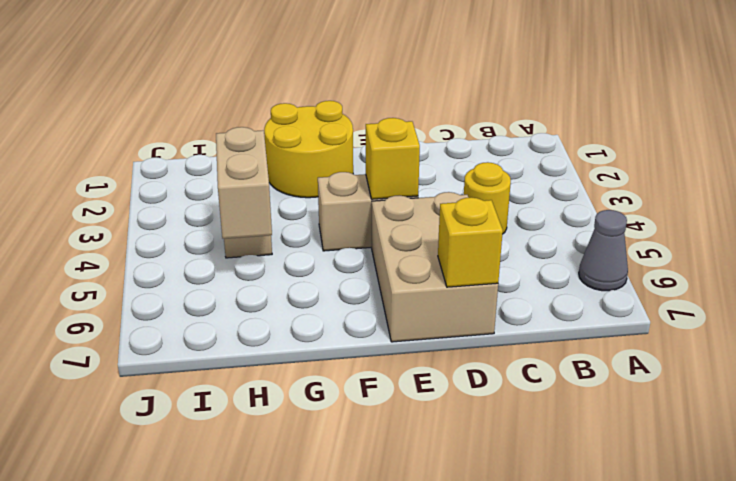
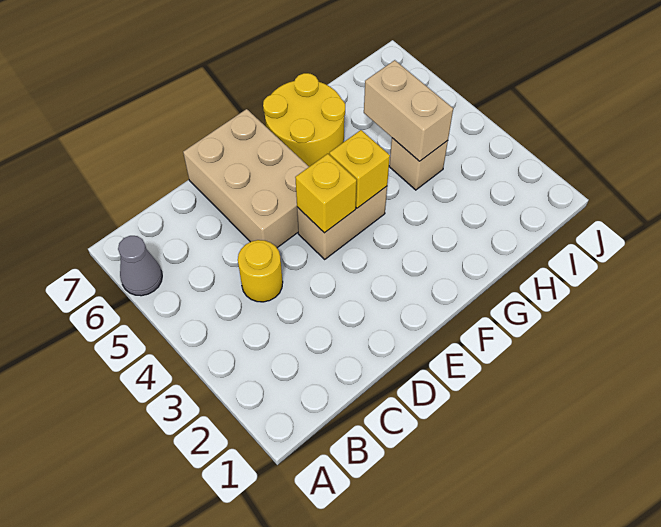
yellow brick D7 level 2 -> yellow brick F4 level 2
yellow round brick F1:G2 level 1 -> yellow round brick F6:G7 level 1

